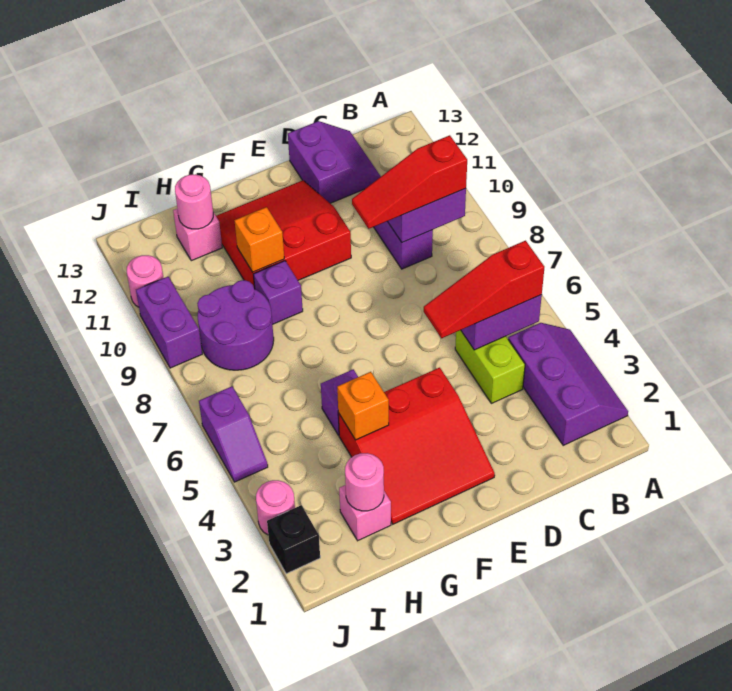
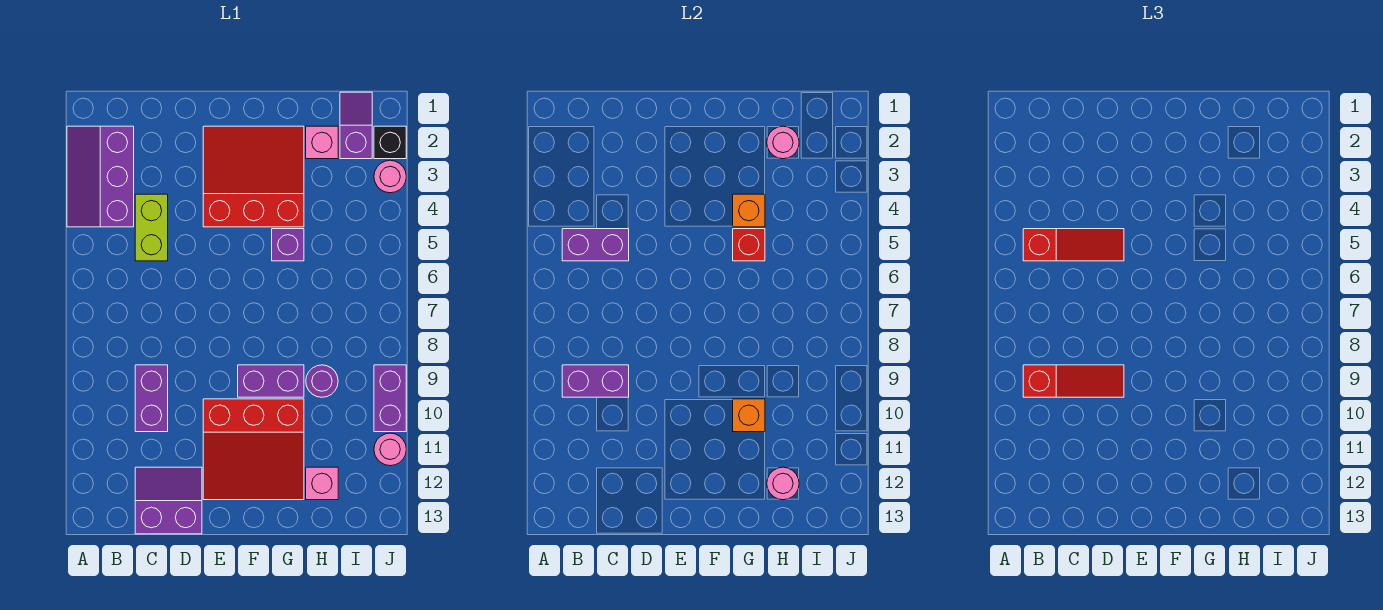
purple slope C12:D13 level 1 top D -> purple slope C12:D13 level 1 top 13
none -> red brick G5 level 2
purple brick G9 level 1 -> purple brick F9:G9 level 1
purple round brick H8:I9 level 1 -> purple round brick H9 level 1
purple slope J5:J6 level 1 top 6 -> purple slope I1:I2 level 1 top 2

